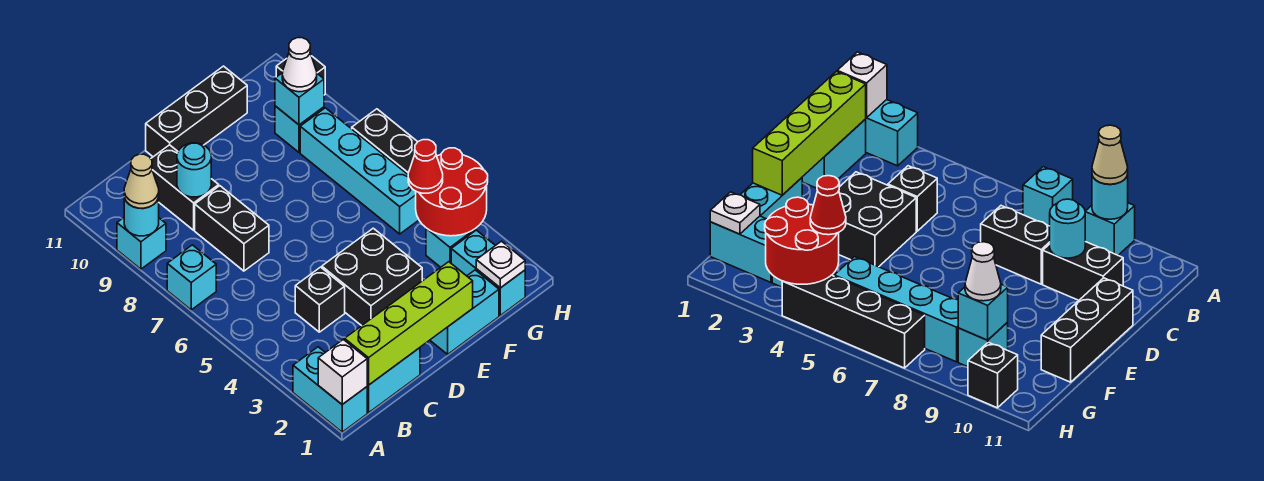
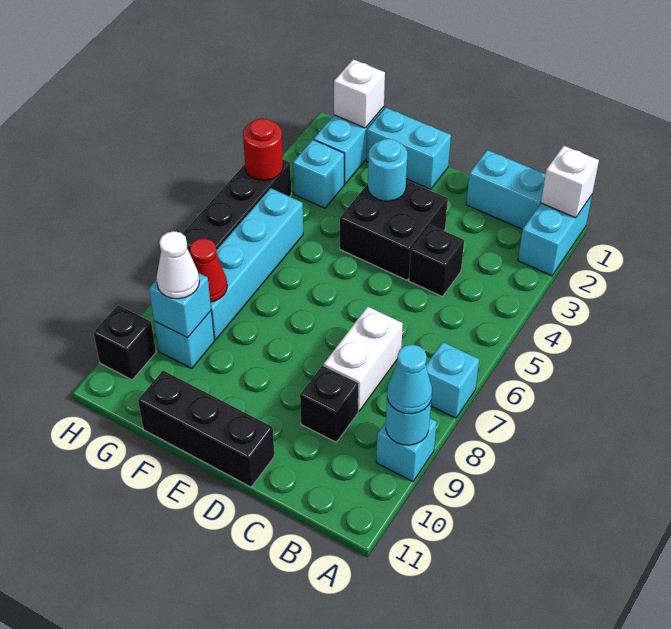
tan cone A9 level 3 -> cyan cone A9 level 3
lime brick B1:E1 level 2 -> none
black brick C7:C8 level 1 -> white brick C7:C8 level 1
black brick C9:C10 level 1 -> black brick C9 level 1
cyan round brick C9 level 2 -> cyan round brick E3 level 2
white plate G1 level 2 -> white brick G1 level 2
red round brick G3:H4 level 2 -> red round brick H4 level 2
red cone G4 level 3 -> red cone G8 level 2

